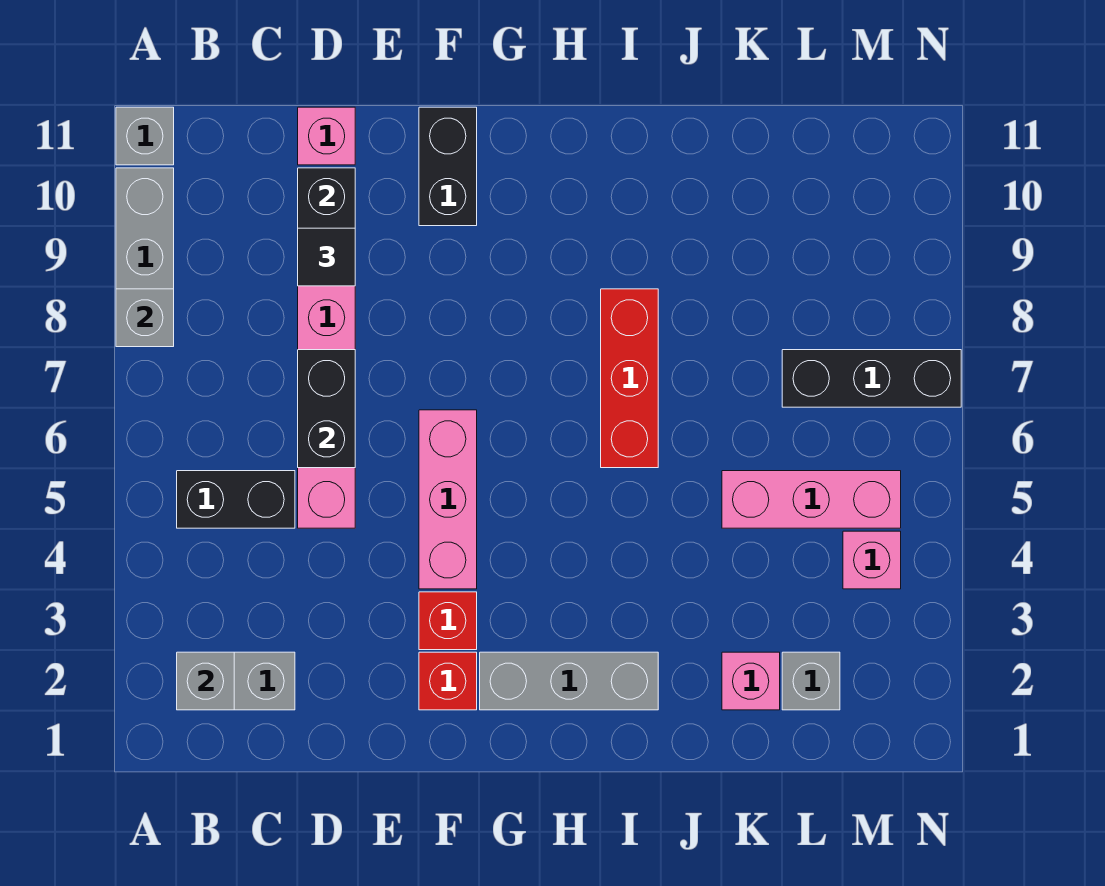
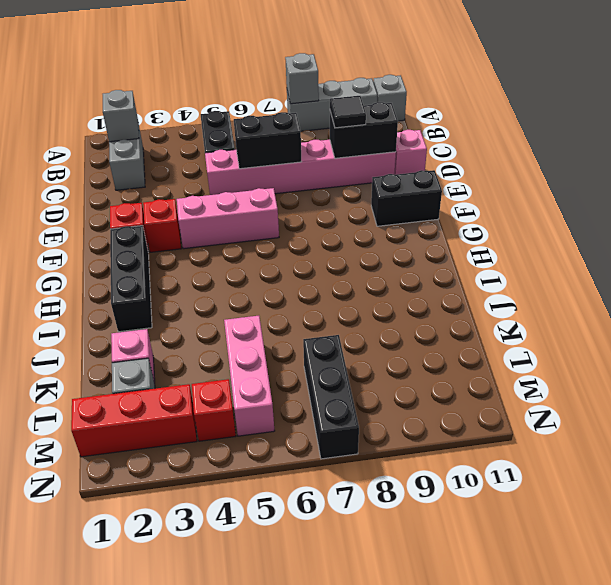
grey brick G2:I2 level 1 -> black brick G2:I2 level 1
red brick I6:I8 level 1 -> red brick M1:M3 level 1
pink brick M4 level 1 -> red brick M4 level 1

